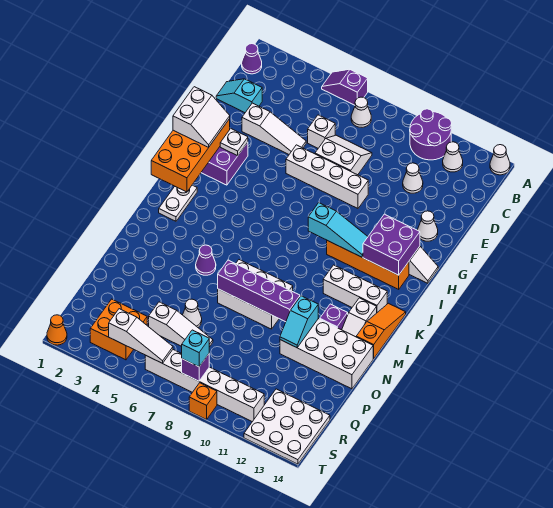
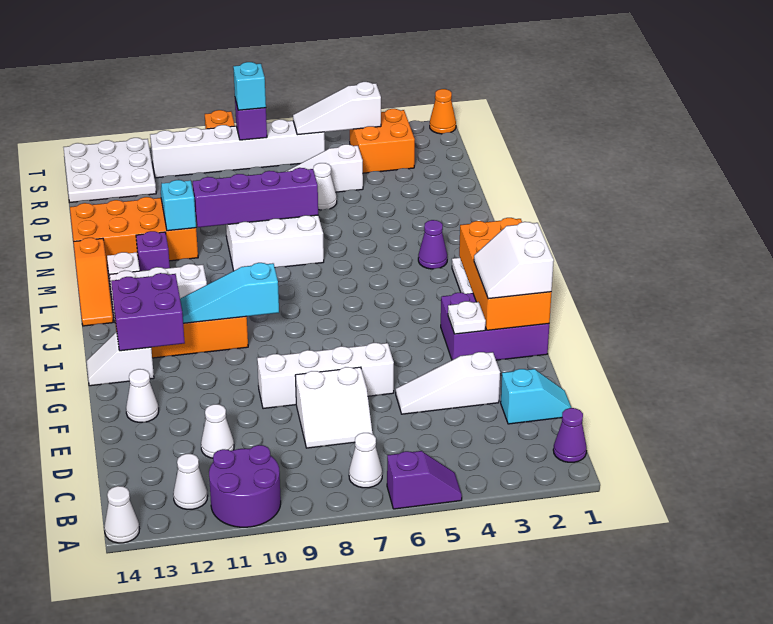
white brick D6 level 1 -> none
purple cone M5 level 1 -> purple cone L3 level 1
white brick N11:O14 level 1 -> orange brick N11:O14 level 1

